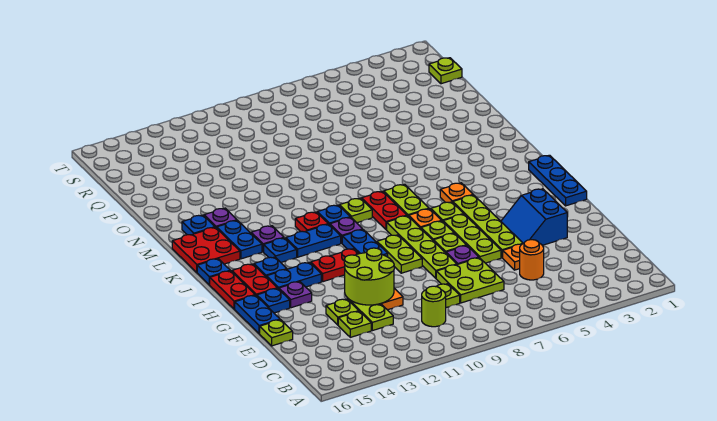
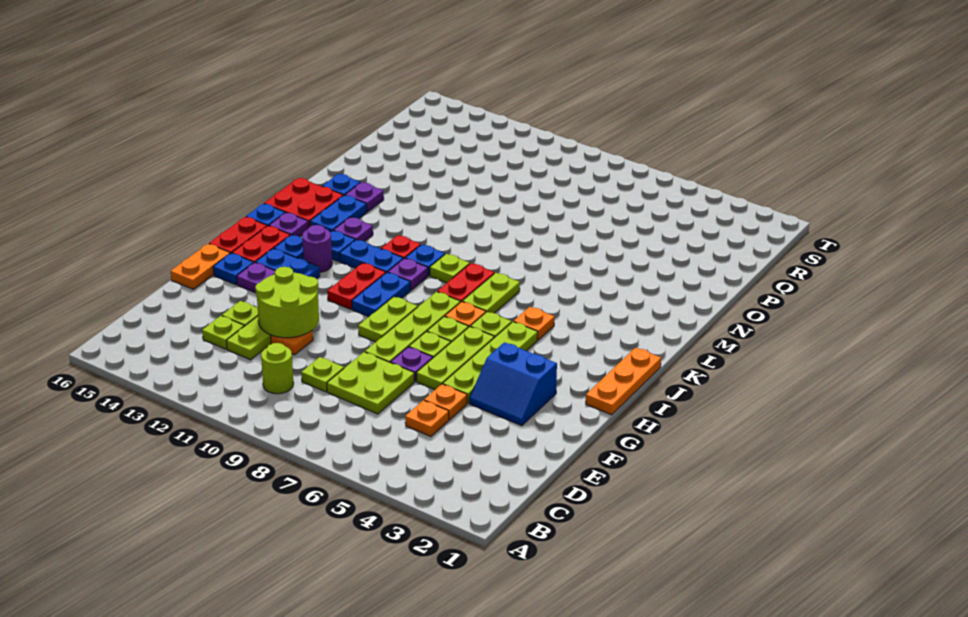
orange round brick D5 level 1 -> orange plate D5 level 1
lime plate E16 level 1 -> none
blue slope F3:G4 level 1 top 3 -> blue slope F3:G4 level 1 top G
blue plate F16:G16 level 1 -> orange plate F16:G16 level 1
blue plate H1:J1 level 1 -> orange plate H1:J1 level 1
red plate H11:H12 level 1 -> red plate H11:I11 level 1
none -> purple round brick I13 level 1
none -> purple plate J15 level 1
lime plate R1 level 1 -> none

